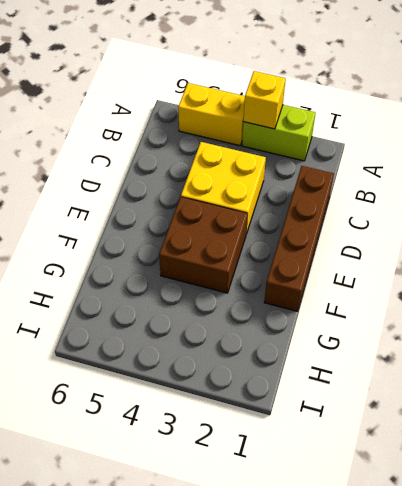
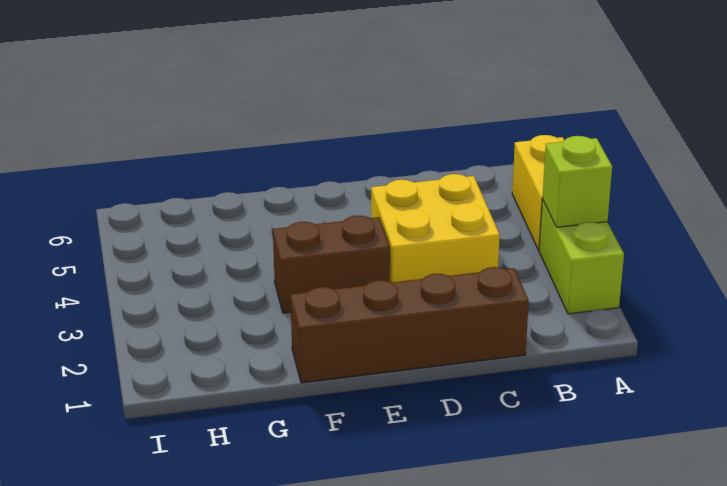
yellow brick A3 level 2 -> lime brick A3 level 2
brown brick E3:F4 level 1 -> brown brick E3:F3 level 1

